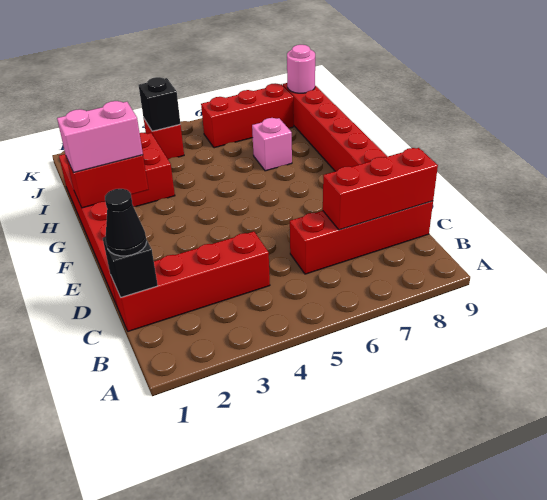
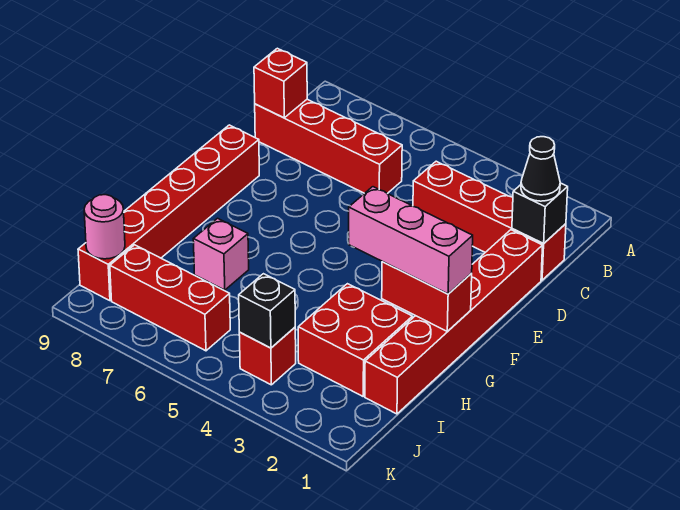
red brick C7:C9 level 2 -> red brick C9 level 2
pink brick G1:G2 level 3 -> pink brick G1:G3 level 3

